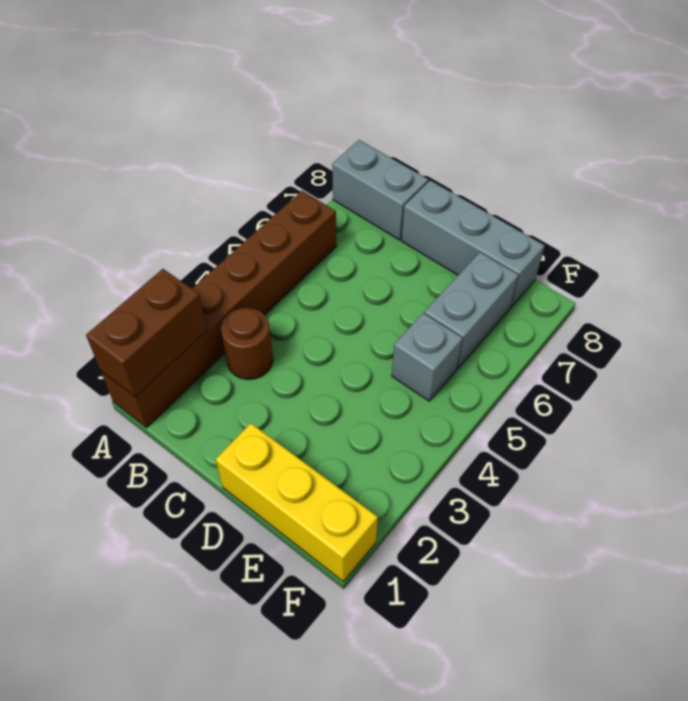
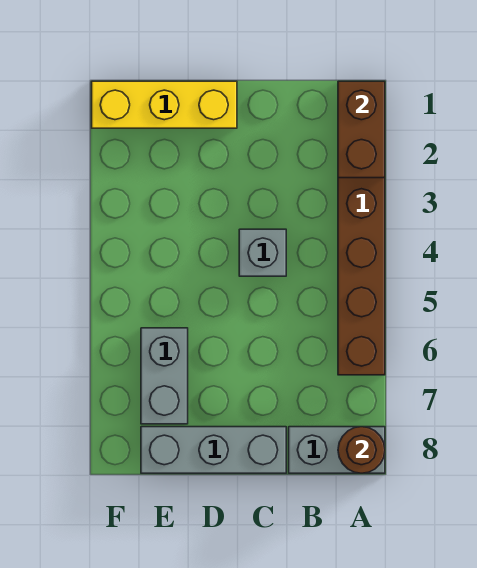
brown round brick B3 level 1 -> brown round brick A8 level 2
grey brick E5 level 1 -> grey brick C4 level 1

